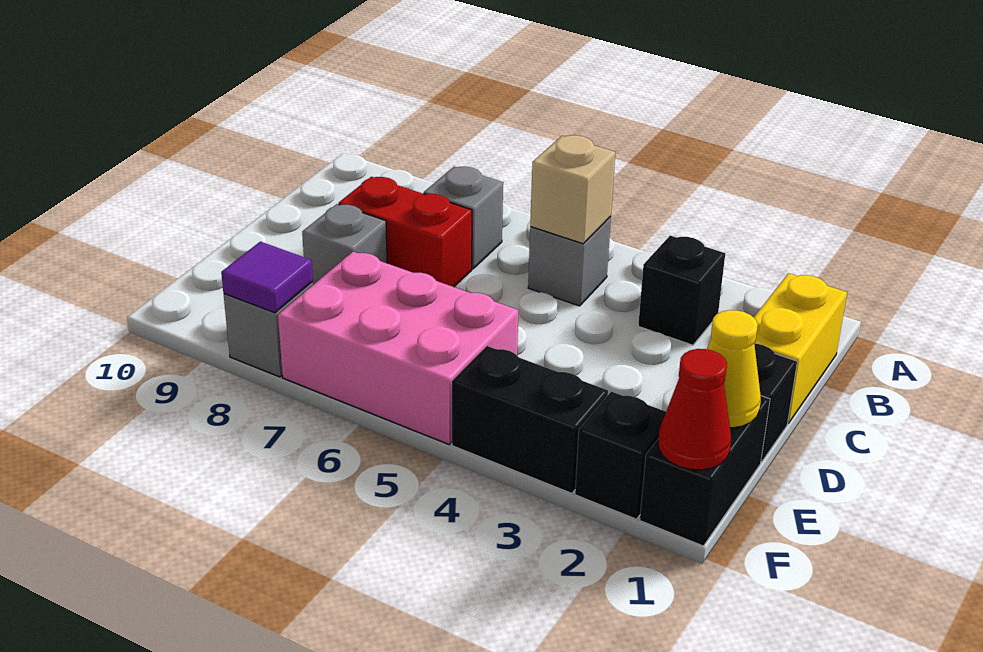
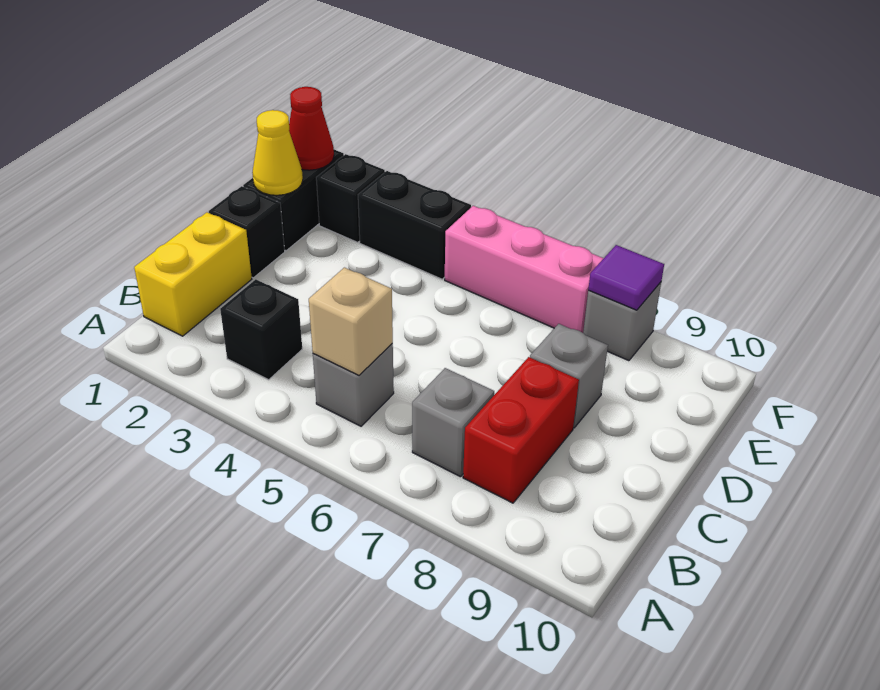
red brick C7:C8 level 1 -> red brick B8:C8 level 1
pink brick E5:F7 level 1 -> pink brick F5:F7 level 1

